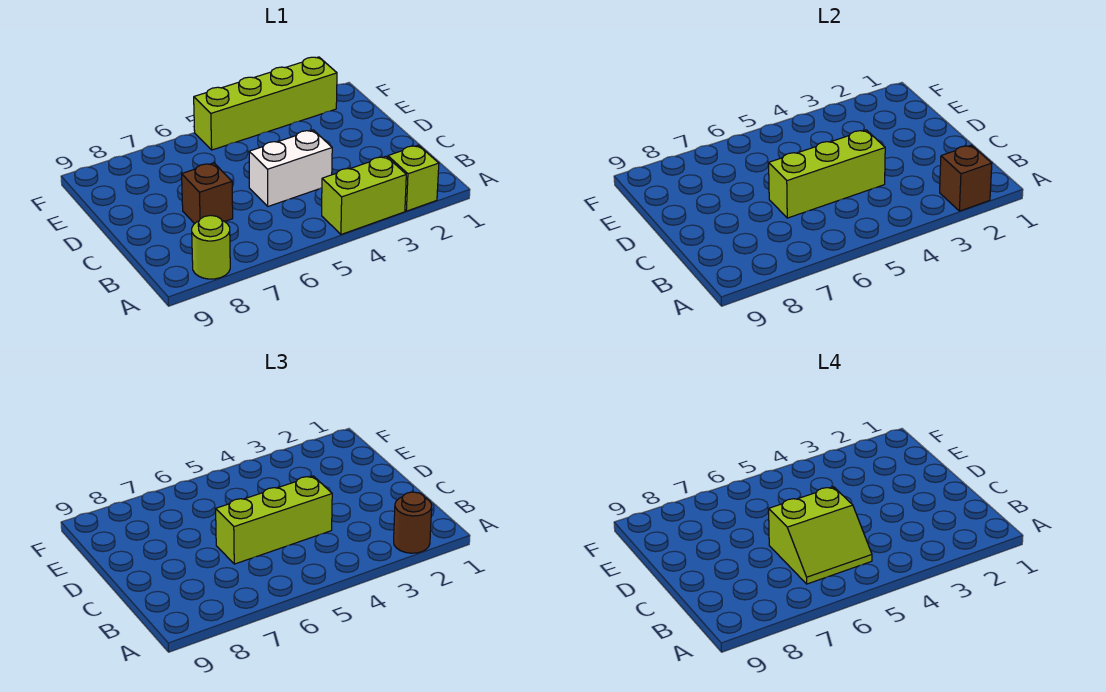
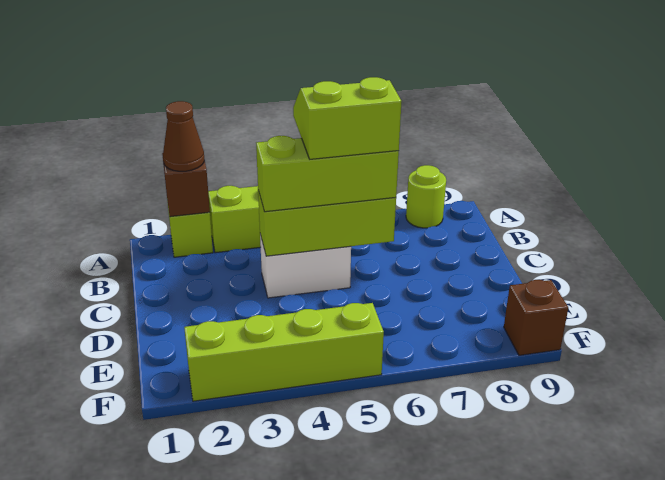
brown round brick A2 level 3 -> brown cone A2 level 3
brown brick C7 level 1 -> brown brick F9 level 1

